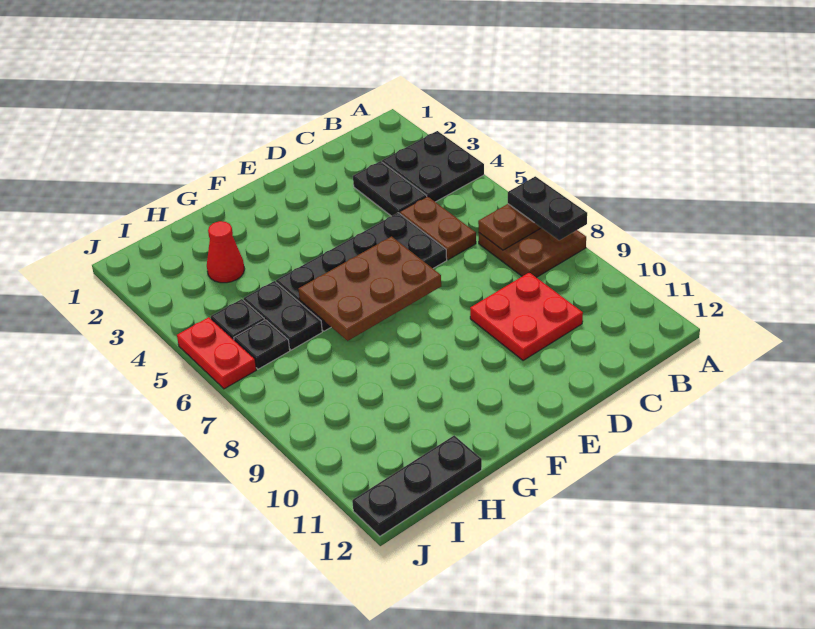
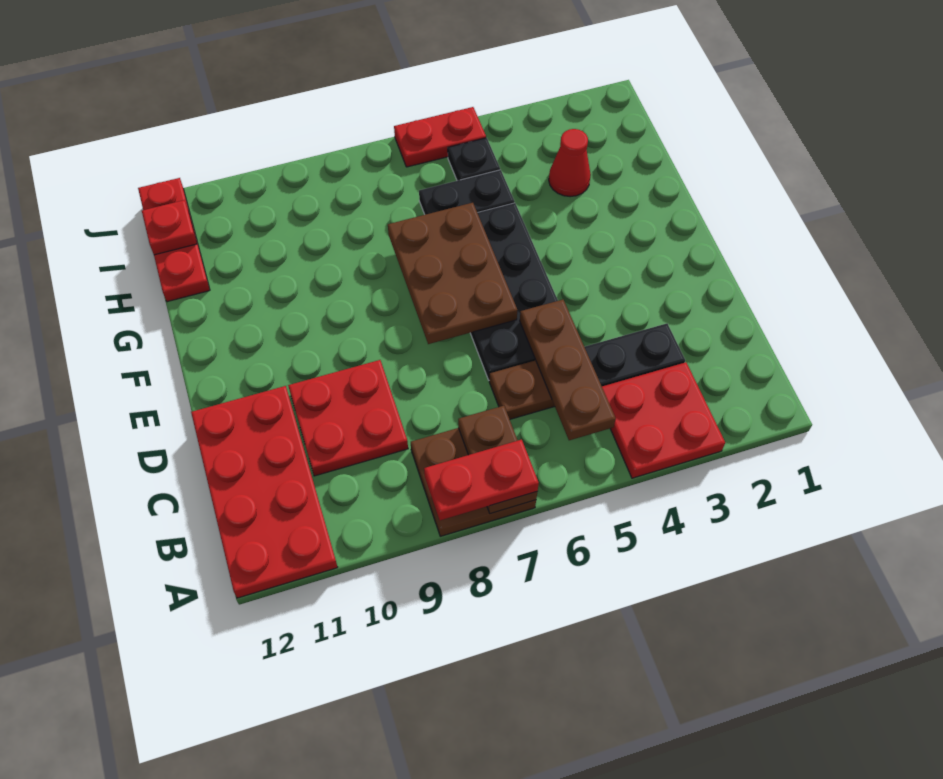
black plate A3:B4 level 1 -> red plate A3:B4 level 1
black plate A7:A8 level 3 -> red plate A7:A8 level 3
none -> red plate A11:D12 level 1
none -> brown plate B5:D5 level 2
black plate H12:J12 level 1 -> red plate H12:J12 level 1
black plate I6 level 1 -> none
none -> red plate I12 level 2

